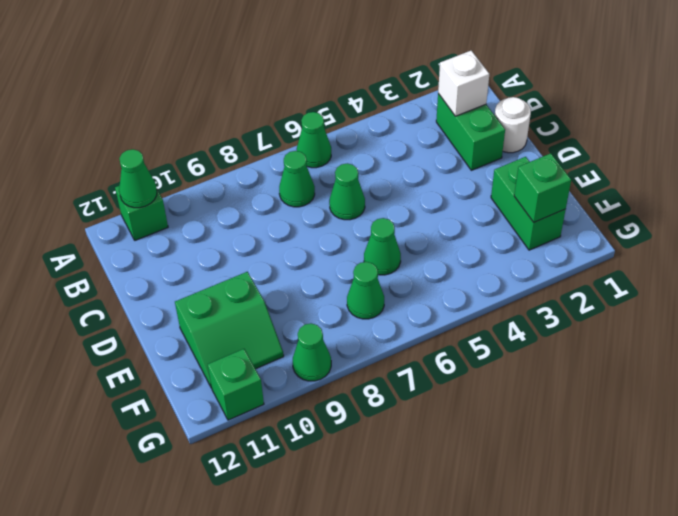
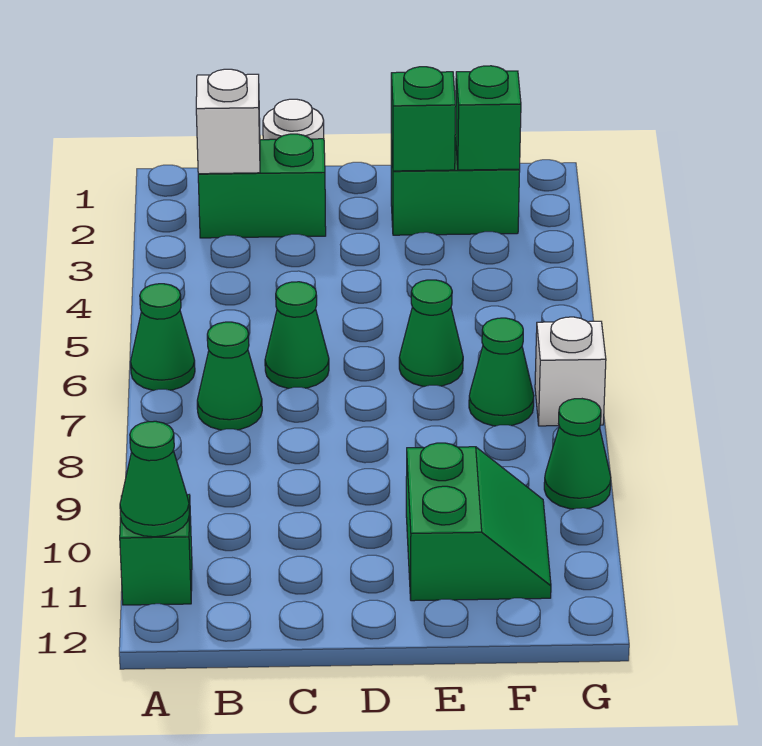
none -> white brick G7 level 1
green brick G11 level 1 -> green brick E2 level 2

